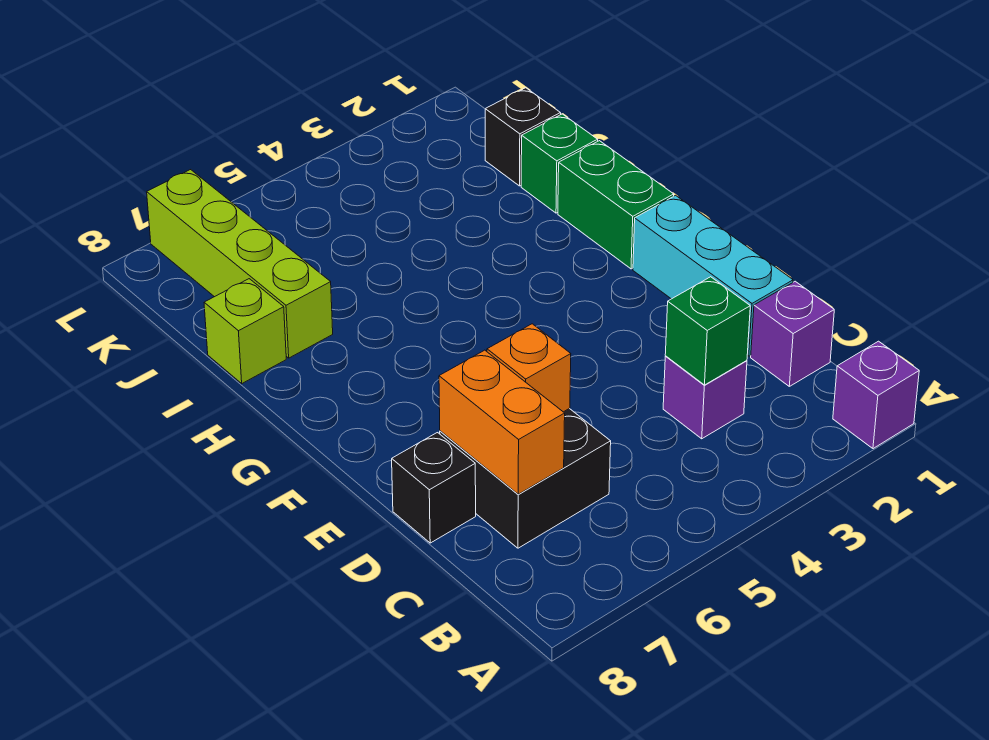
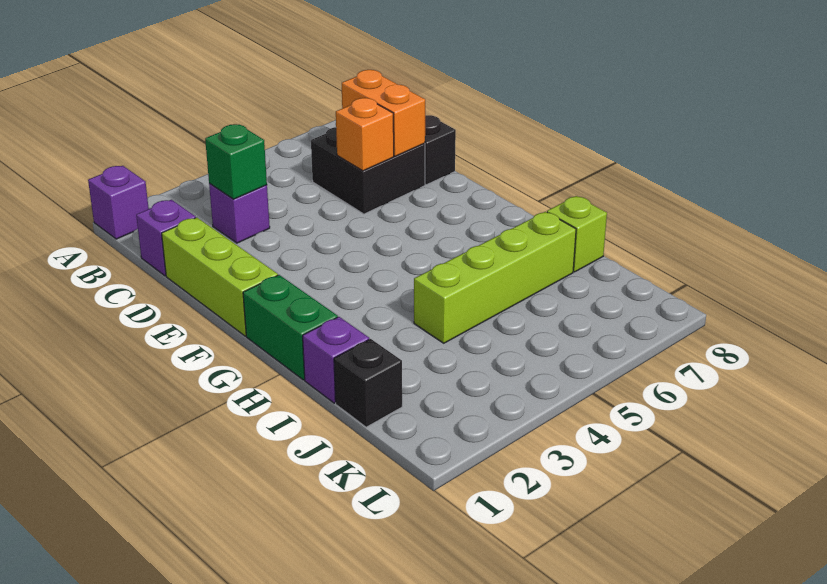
cyan brick D1:F1 level 1 -> lime brick D1:F1 level 1
green brick I1 level 1 -> purple brick I1 level 1
lime brick I7:L7 level 1 -> lime brick I4:I7 level 1

